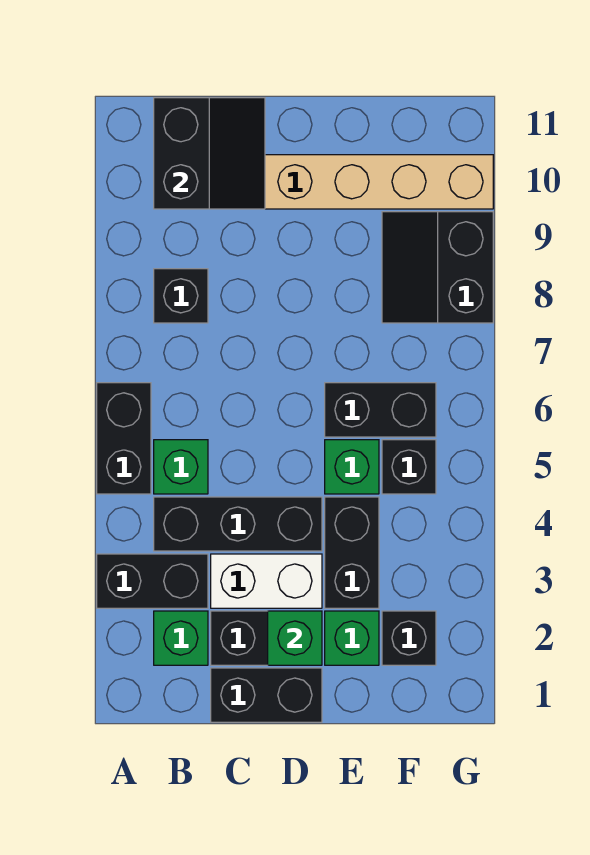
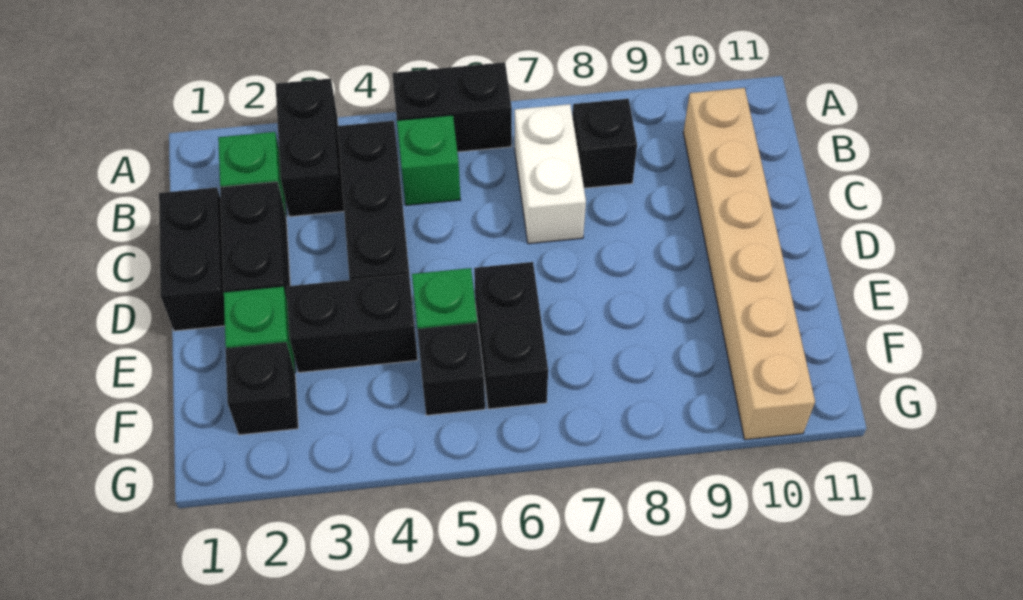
black slope B10:C11 level 2 top B -> none
white brick C3:D3 level 1 -> white brick B7:C7 level 1
green brick D2 level 2 -> none
black slope F8:G9 level 1 top G -> none

